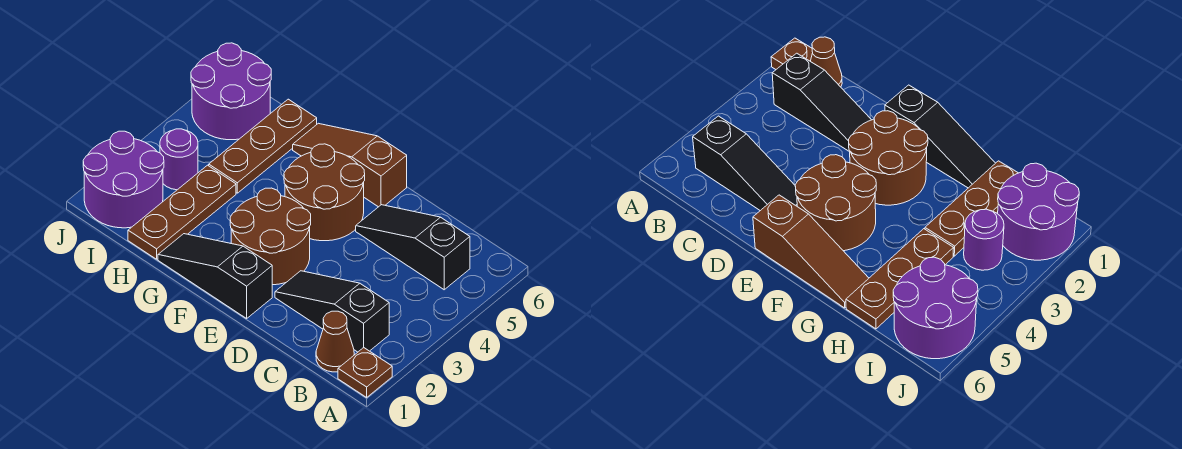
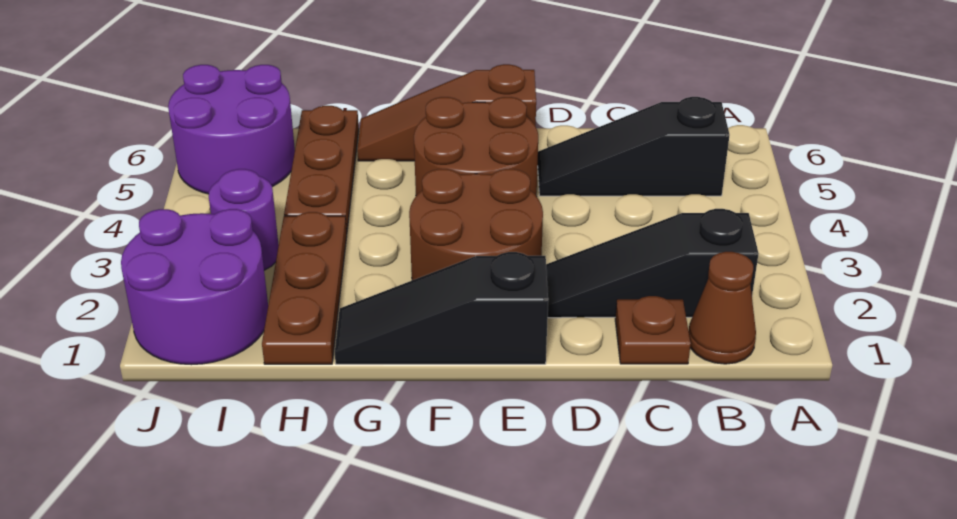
brown plate A1 level 1 -> brown plate C1 level 1

